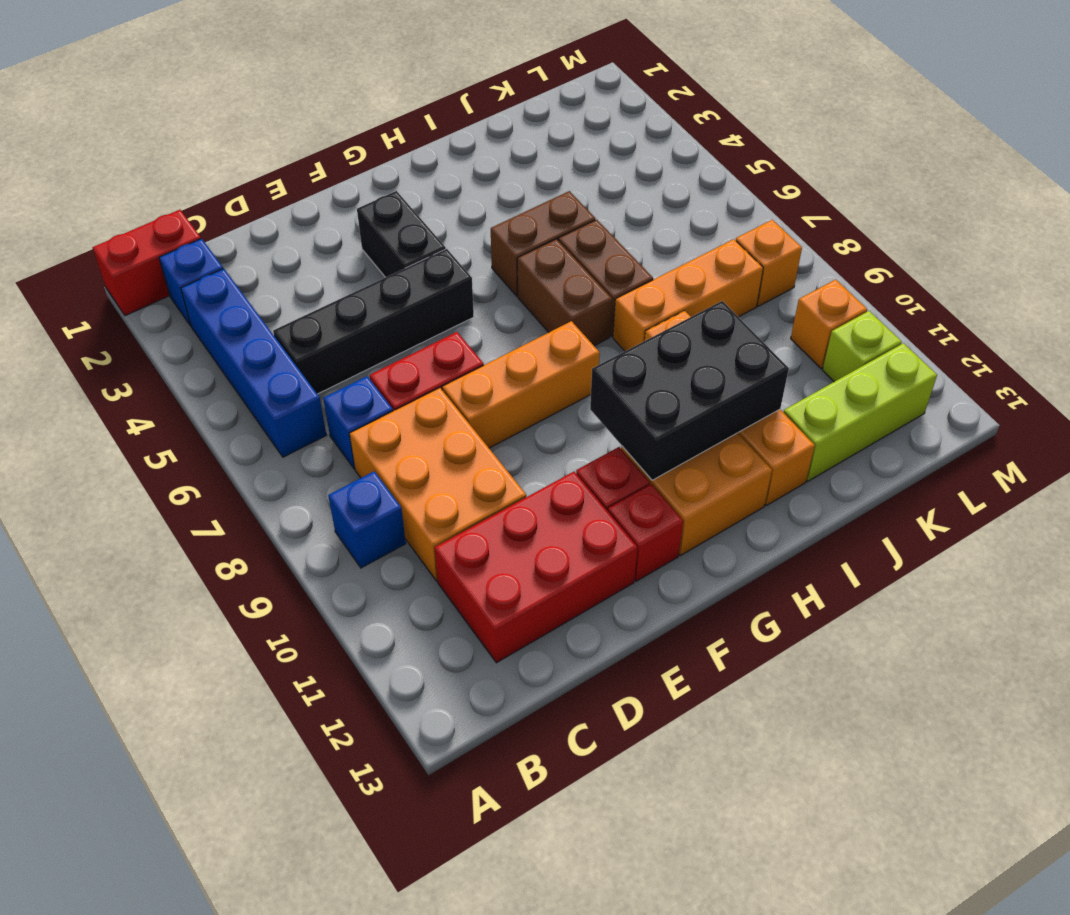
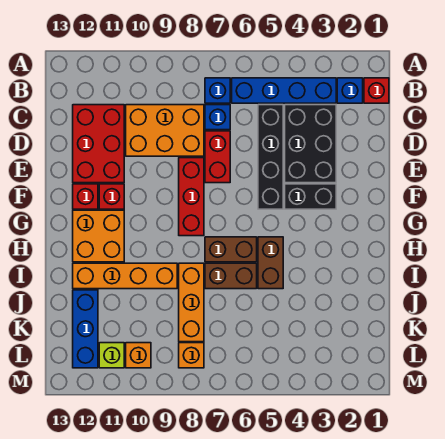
red brick A1:B1 level 1 -> red brick B1 level 1
blue brick B9 level 1 -> blue brick B7 level 1
orange brick E8:G8 level 1 -> red brick E8:G8 level 1
black brick G10:I11 level 2 -> black brick C3:E4 level 1
lime brick J12:L12 level 1 -> blue brick J12:L12 level 1

